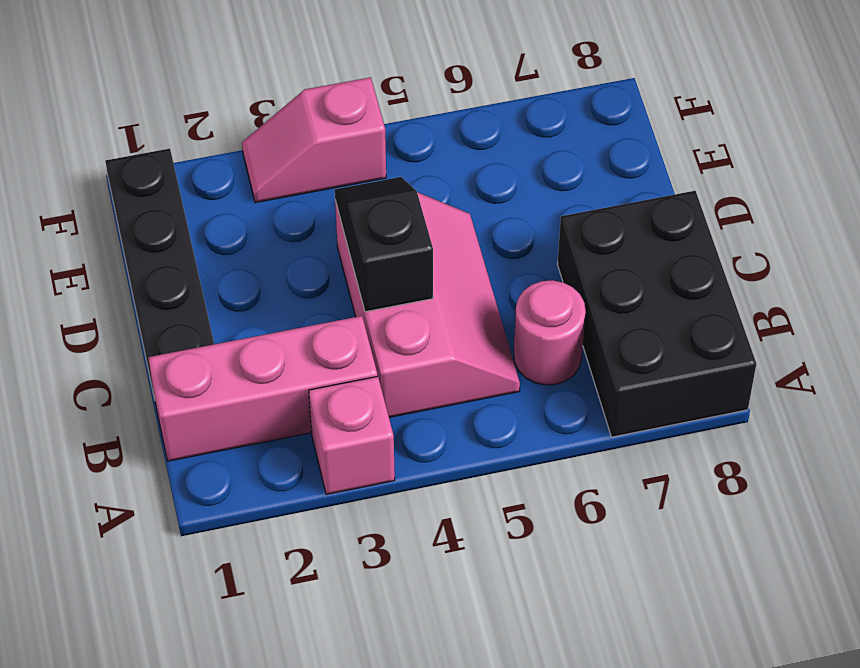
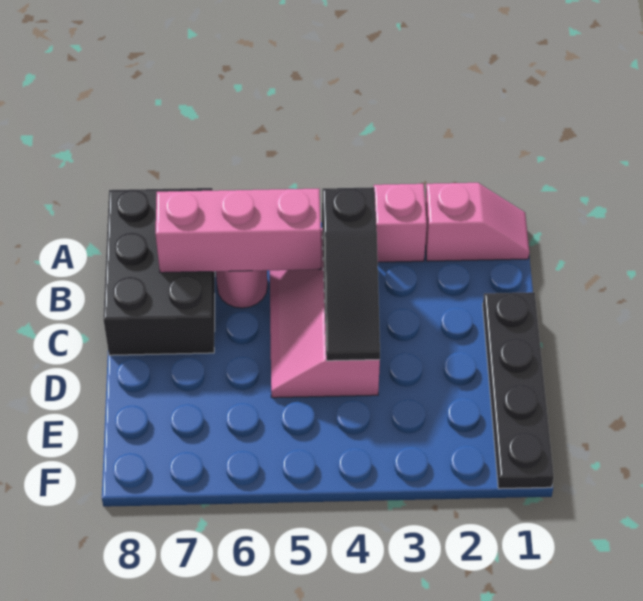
pink brick B1:B3 level 1 -> pink brick B5:B7 level 2
black slope C4:D4 level 2 top C -> black slope B4:D4 level 2 top B
pink slope F3:F4 level 1 top 4 -> pink slope A1:A2 level 1 top 2

